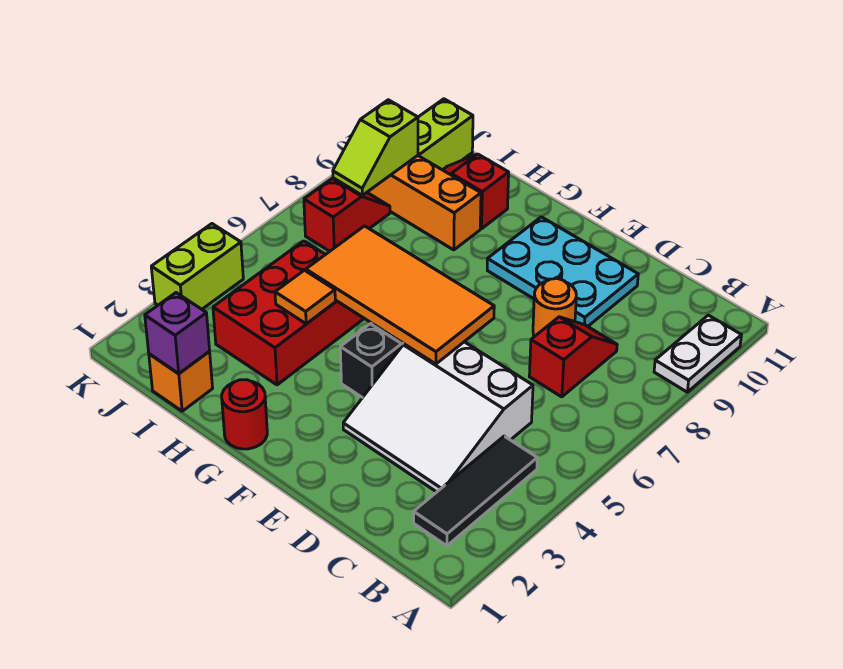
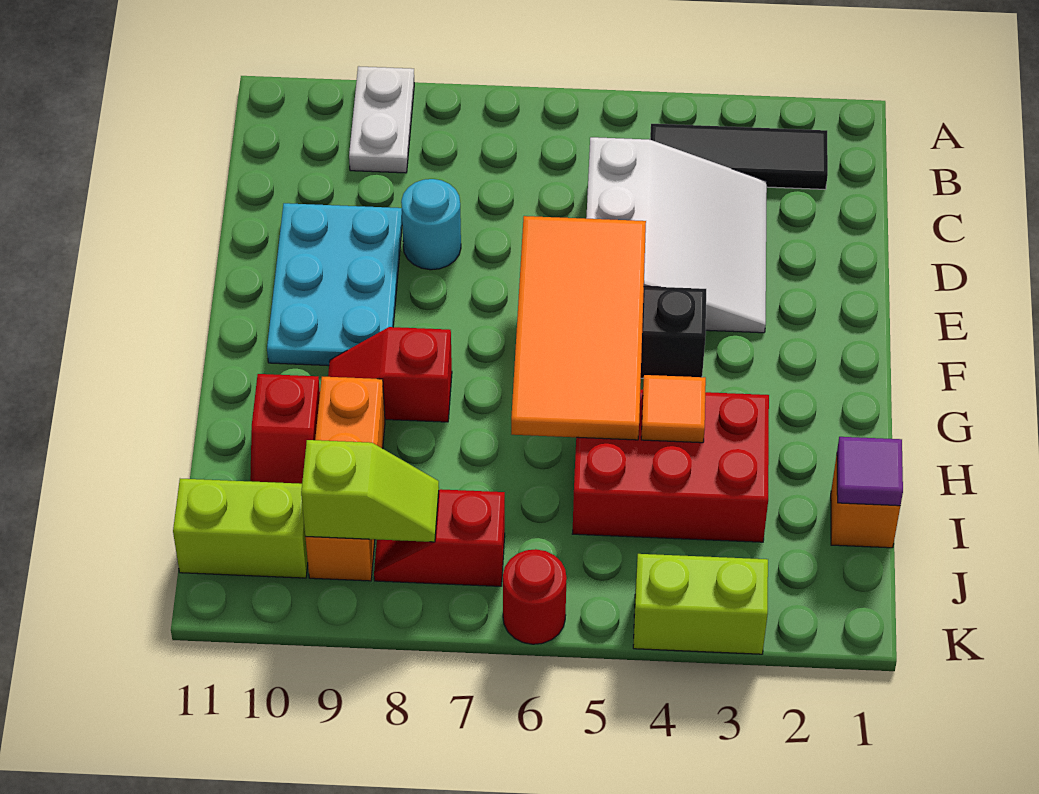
white plate A9:A10 level 1 -> white plate A9:B9 level 1
red slope C7:C8 level 1 top 7 -> red slope G8:G9 level 1 top 8
orange round brick D8 level 1 -> cyan round brick D8 level 1
red round brick G1 level 1 -> red round brick K6 level 1
purple brick I1 level 2 -> purple tile I1 level 2

